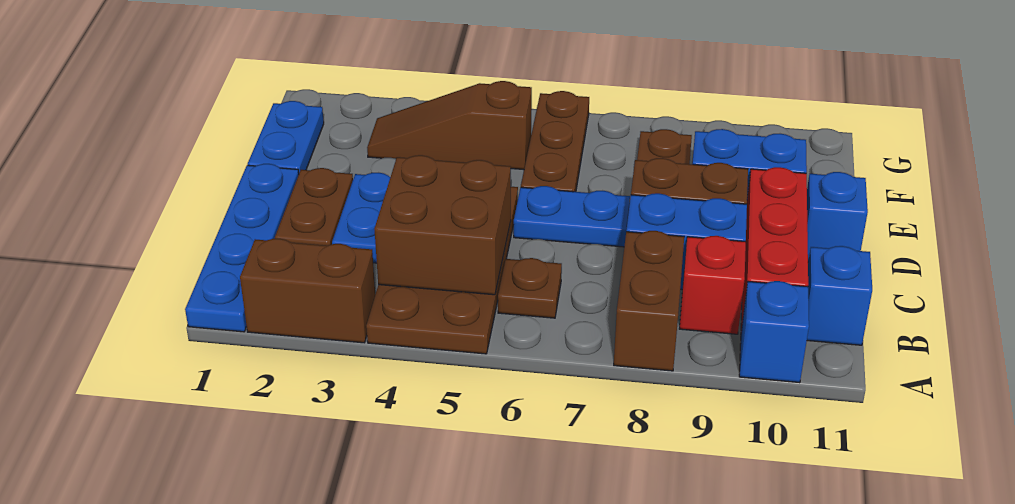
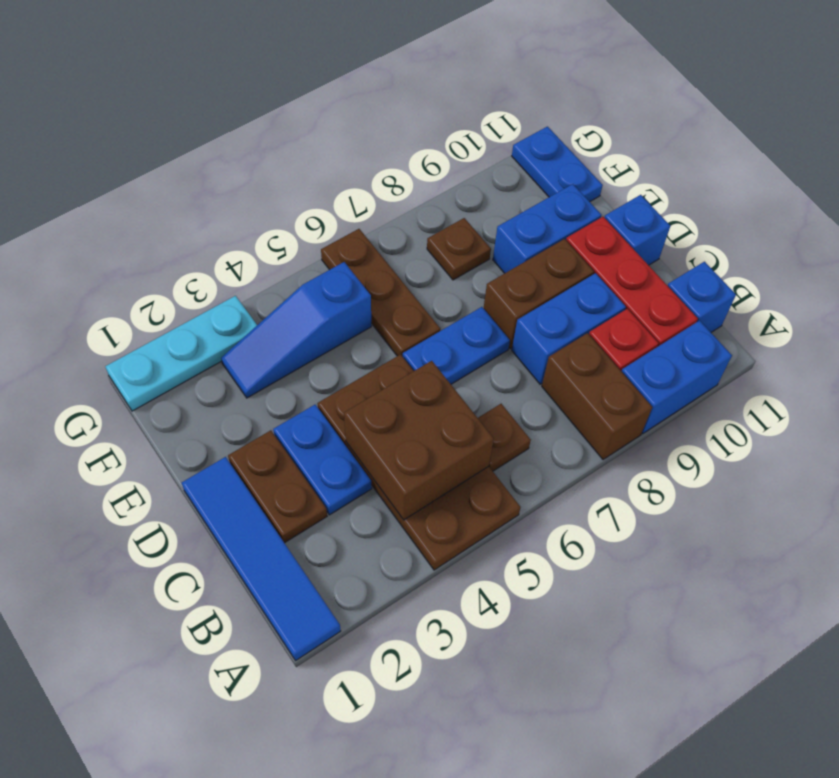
blue plate A1:D1 level 1 -> blue tile A1:D1 level 1
brown brick A2:A3 level 1 -> none
blue brick A10 level 1 -> blue brick A9:A10 level 1
blue plate E1:F1 level 1 -> blue plate F11:G11 level 1
brown slope F3:F5 level 1 top 5 -> blue slope F3:F5 level 1 top 5
none -> cyan plate G1:G3 level 1

